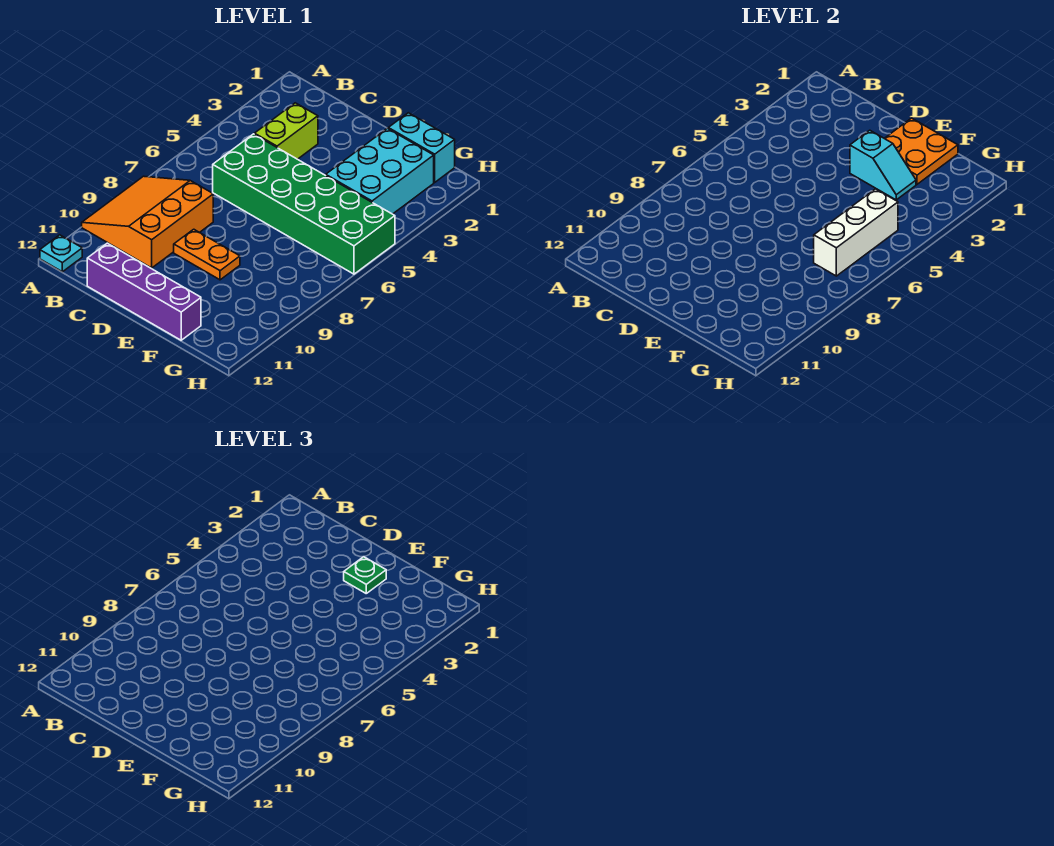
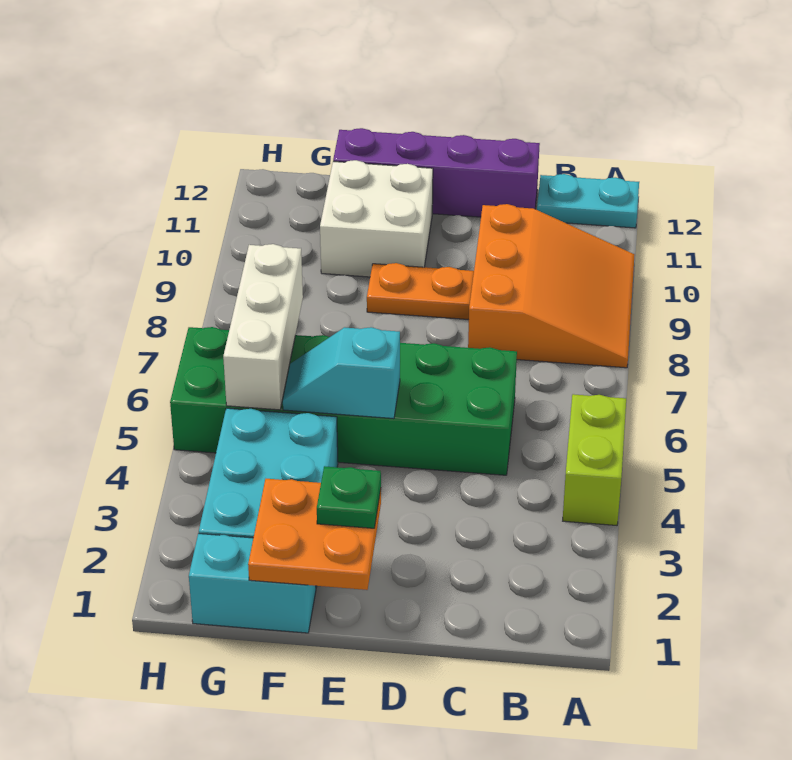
cyan plate A12 level 1 -> cyan plate A12:B12 level 1
lime brick C3:C4 level 1 -> lime brick A4:A5 level 1
cyan slope E3:F3 level 2 top E -> cyan slope E5:F5 level 2 top E
none -> white brick E10:F11 level 1

